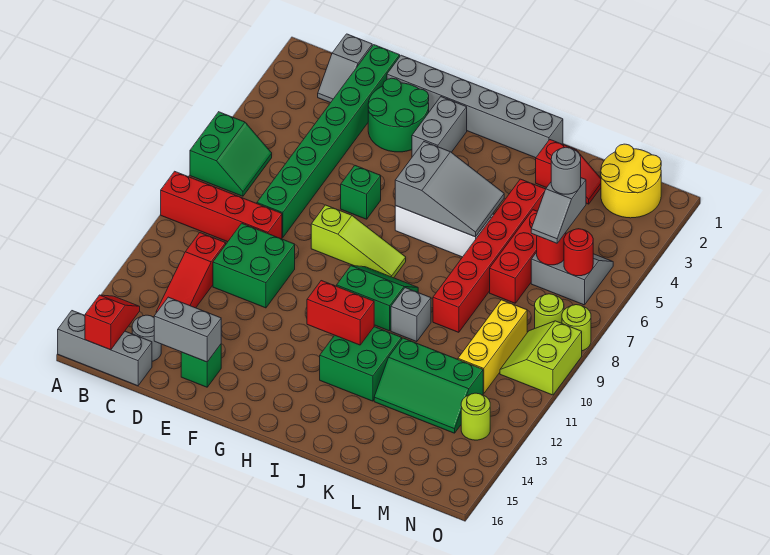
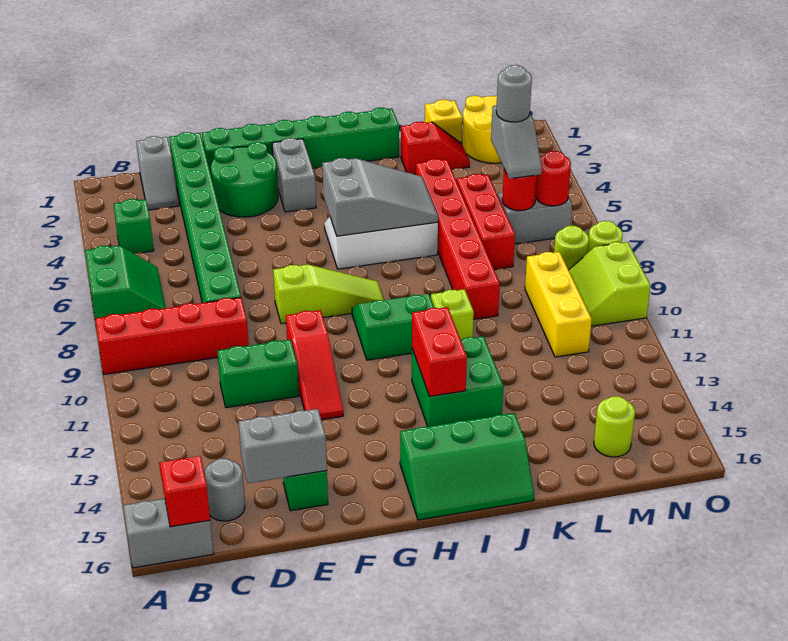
grey brick A16:C16 level 1 -> grey brick A16:B16 level 1
red slope C11:C13 level 1 top 11 -> red slope F10:F12 level 1 top 10
green brick D10:E11 level 1 -> green brick D11:E11 level 1
grey brick E1:J1 level 1 -> green brick E1:J1 level 1
green brick F6 level 1 -> green brick B4 level 1
red brick H12:I12 level 2 -> red brick I12:I13 level 2
grey brick J10 level 1 -> lime brick J10 level 1
green slope K12:M13 level 1 top 12 -> green slope H15:J16 level 1 top 15
none -> yellow brick L1 level 1
lime round brick N13 level 1 -> lime round brick M15 level 1

